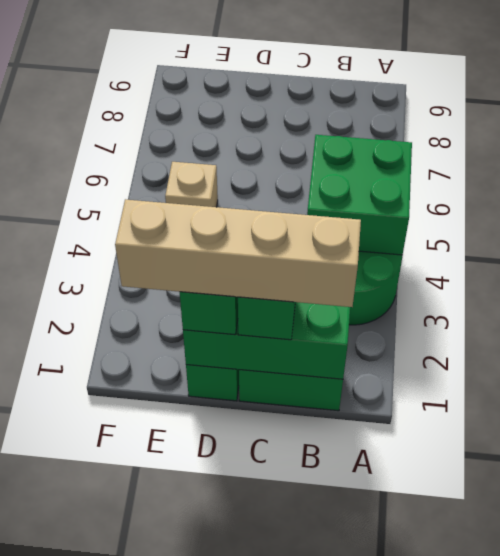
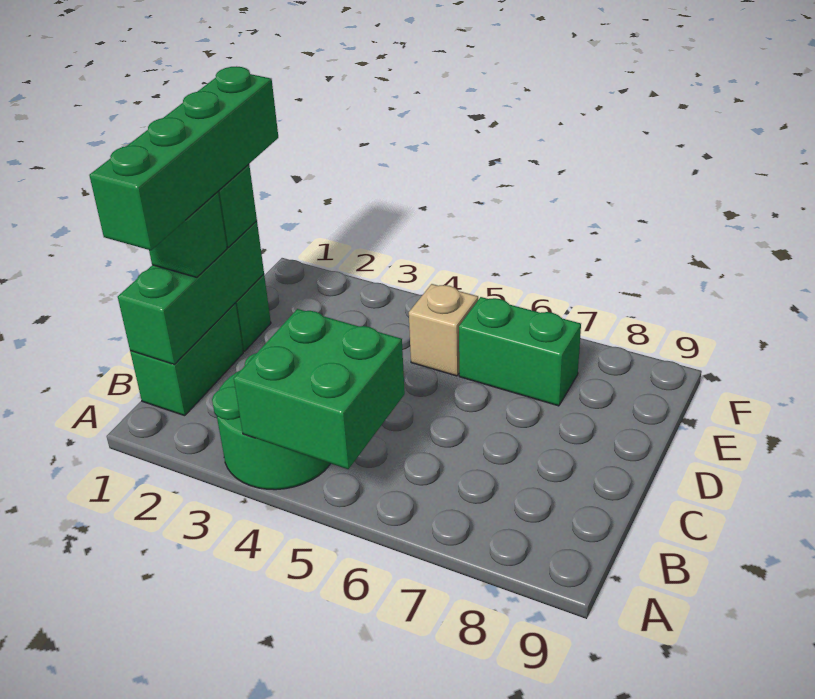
tan brick B1:E1 level 4 -> green brick B1:E1 level 4
none -> green brick E6:E7 level 1

